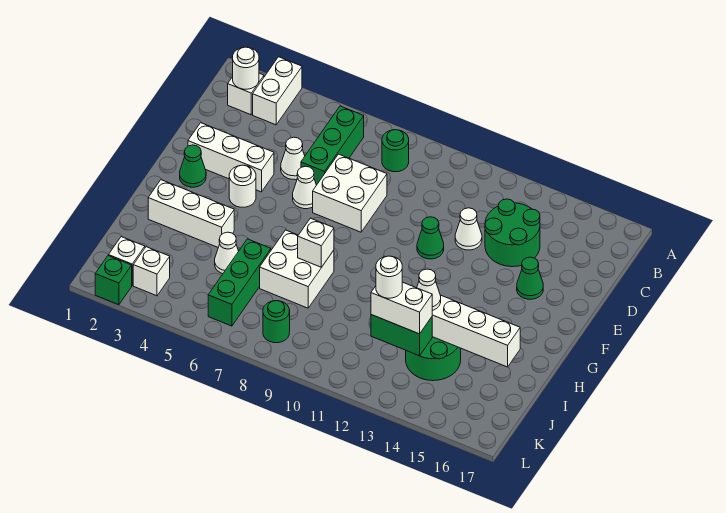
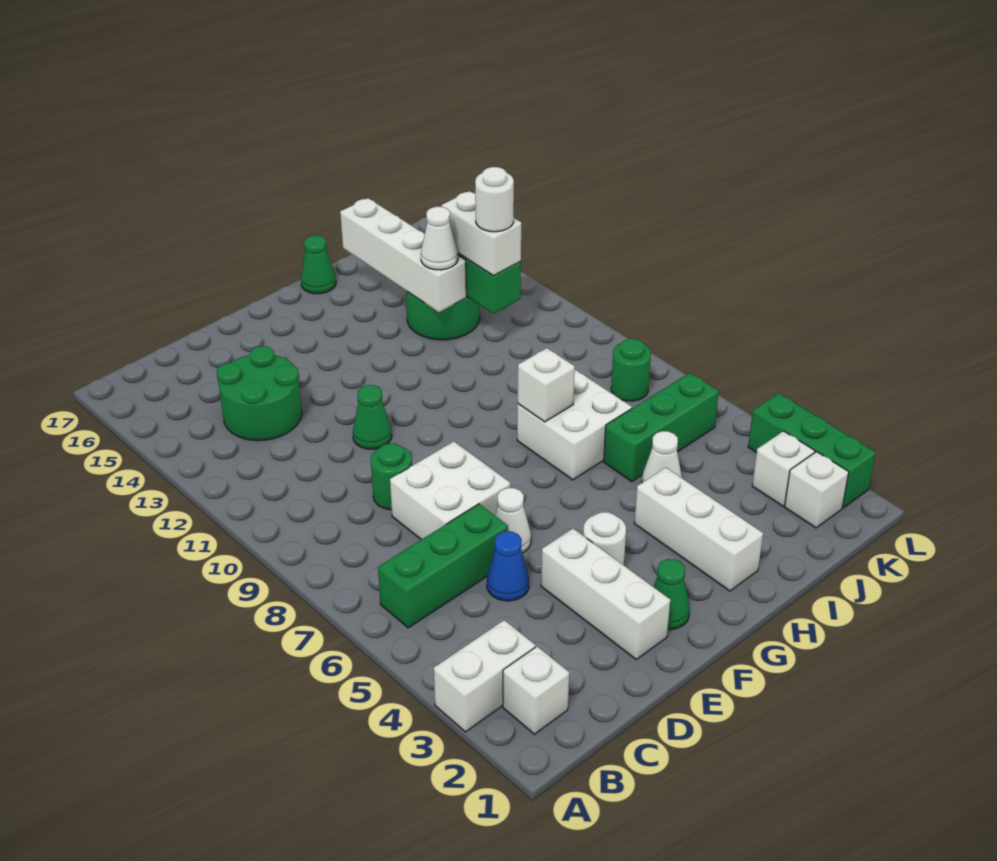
white round brick B2 level 2 -> none
green round brick B8 level 1 -> green round brick D9 level 1
white cone D5 level 1 -> blue cone D5 level 1
white cone D12 level 1 -> none
green cone E15 level 1 -> green cone H17 level 1
green brick L2 level 1 -> green brick L2:L4 level 1

